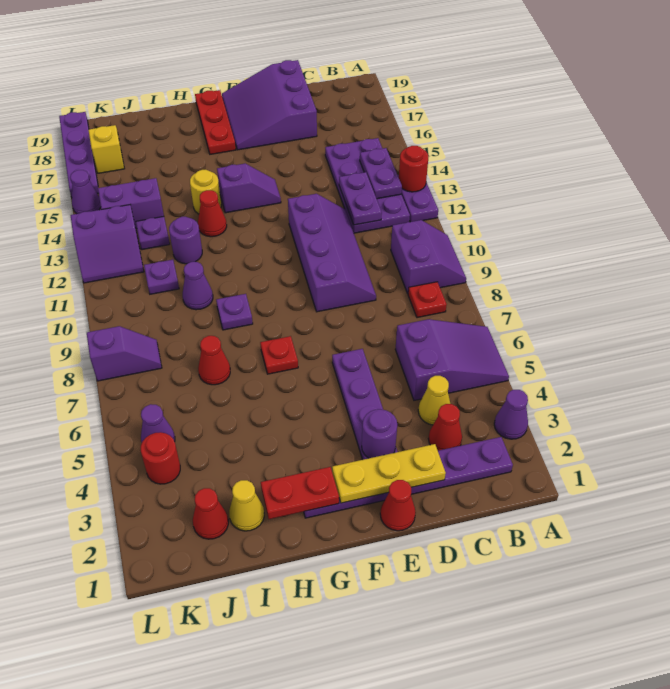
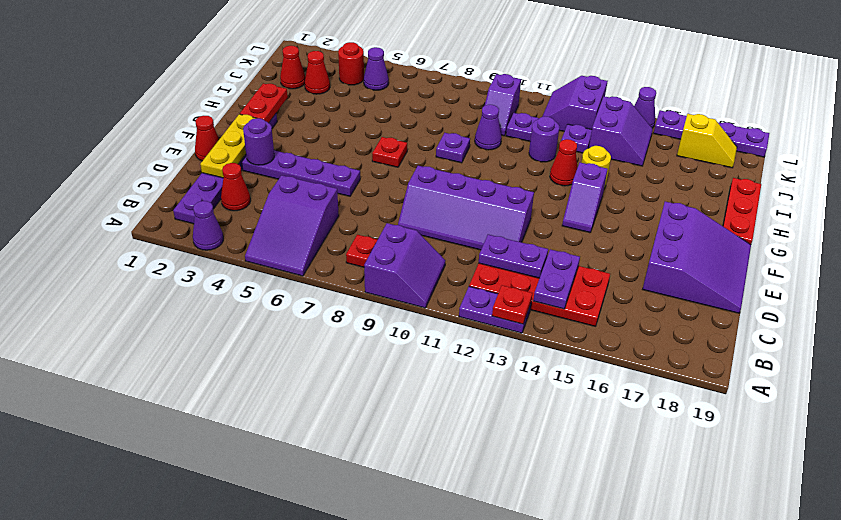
purple slope A9:B10 level 1 top B -> purple slope A9:B10 level 1 top 9
red round brick A13 level 2 -> red plate A13 level 2
purple plate B12:C15 level 1 -> red plate B12:C15 level 1
purple plate B13:B14 level 2 -> purple plate B14:C14 level 2
yellow cone C4 level 1 -> none
purple slope D17:F19 level 1 top D -> purple slope D17:F19 level 1 top 17
red plate G17:G19 level 1 -> red plate G19:I19 level 1
yellow cone I2 level 1 -> none
red cone I7 level 1 -> red cone J3 level 1
purple slope K8:L8 level 1 top L -> purple slope J10:K10 level 1 top K

